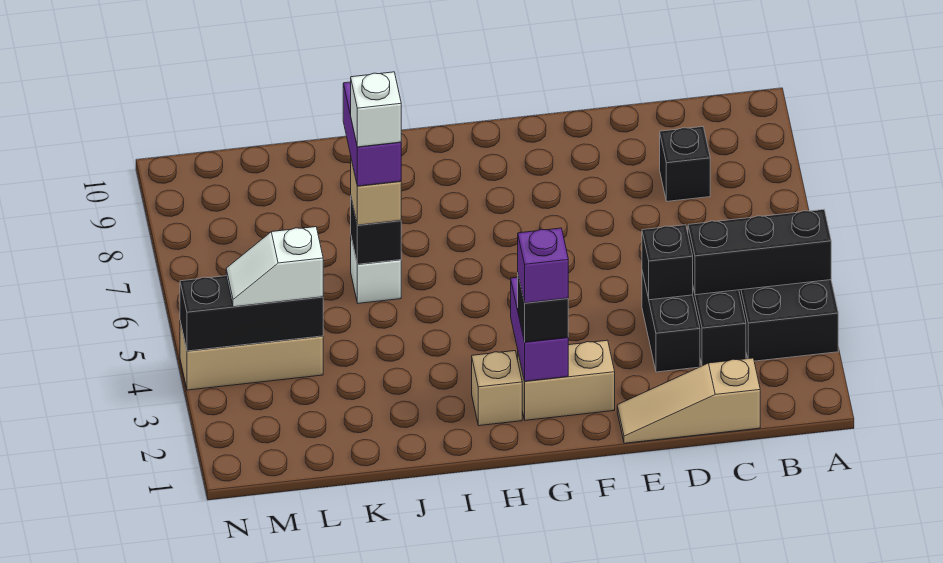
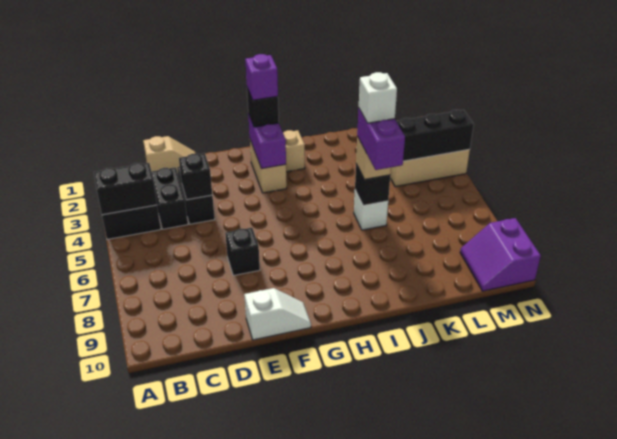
black brick A4:C4 level 2 -> black brick A4:B4 level 2
tan slope C1:E1 level 1 top C -> tan slope C1:D1 level 1 top C
black brick C8 level 1 -> black brick E7 level 1
tan brick F2:G2 level 1 -> tan brick G2:G3 level 1
white slope L4:M4 level 3 top L -> white slope E10:F10 level 1 top E
none -> purple slope M9:N10 level 1 top N

